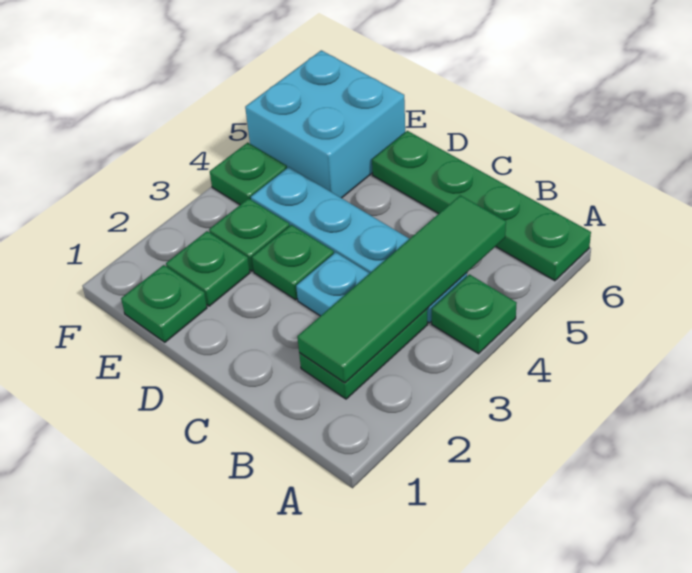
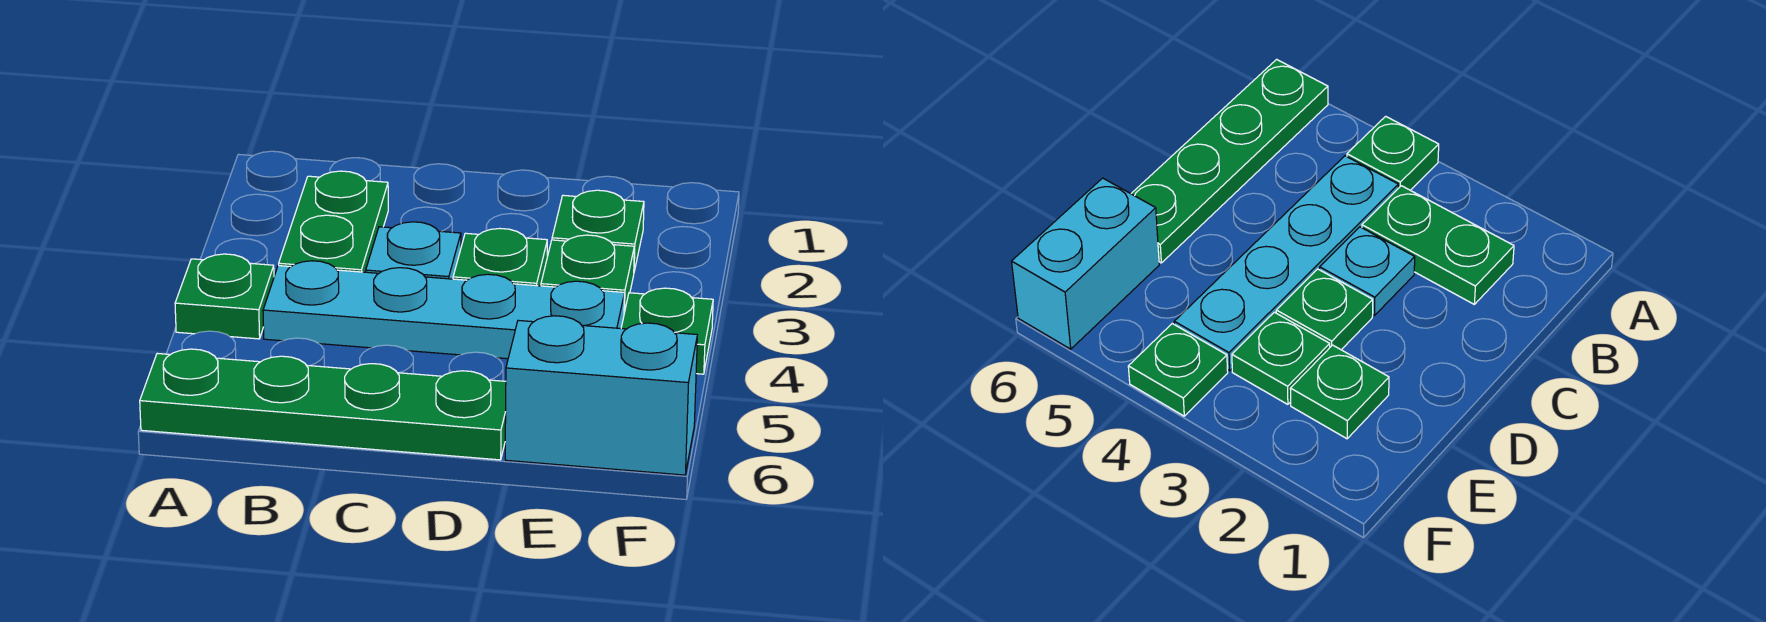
green tile B2:B5 level 2 -> none
green plate E1 level 1 -> none
cyan brick E5:F6 level 1 -> cyan brick E6:F6 level 1

